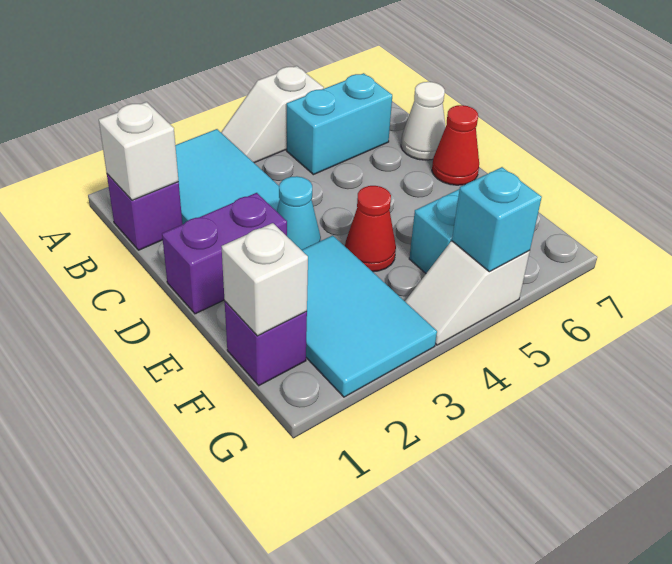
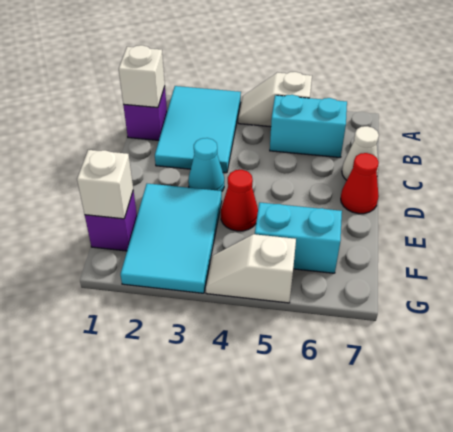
purple brick D1:D2 level 1 -> none
cyan brick G5 level 2 -> none

